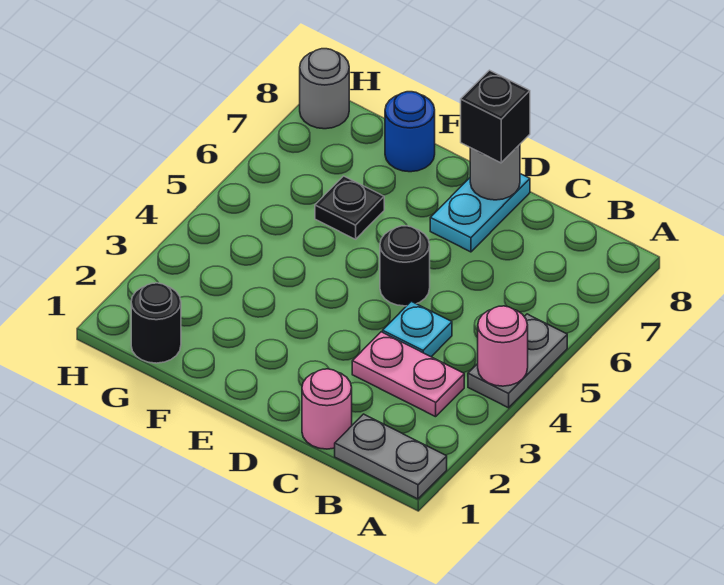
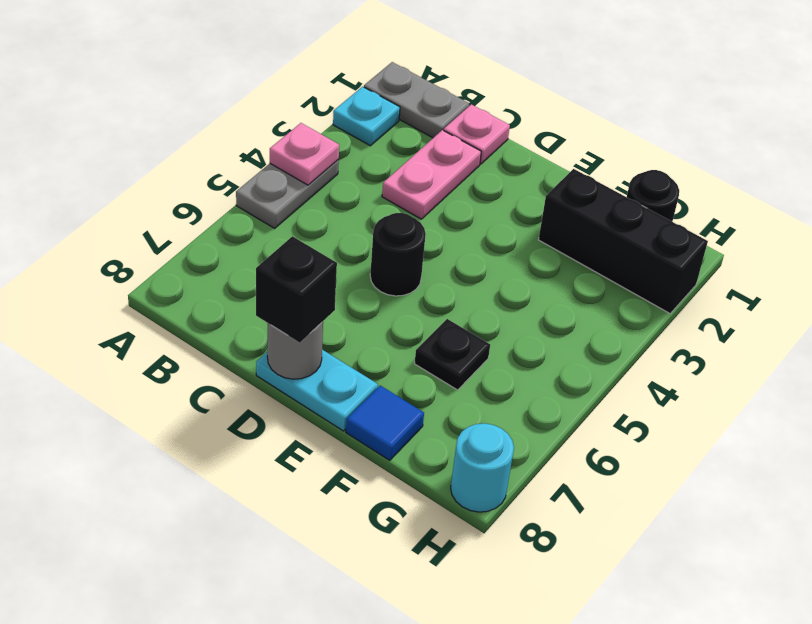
pink round brick A4 level 2 -> pink plate A4 level 2
pink plate B3:C3 level 1 -> pink plate C2:C3 level 1
pink round brick C1 level 1 -> pink plate C1 level 1
cyan plate C4 level 1 -> cyan plate A2 level 1
cyan plate D7:D8 level 1 -> cyan plate D8:E8 level 1
none -> black brick F2:H2 level 1
blue round brick F8 level 1 -> blue tile F8 level 1
grey round brick H8 level 1 -> cyan round brick H8 level 1

